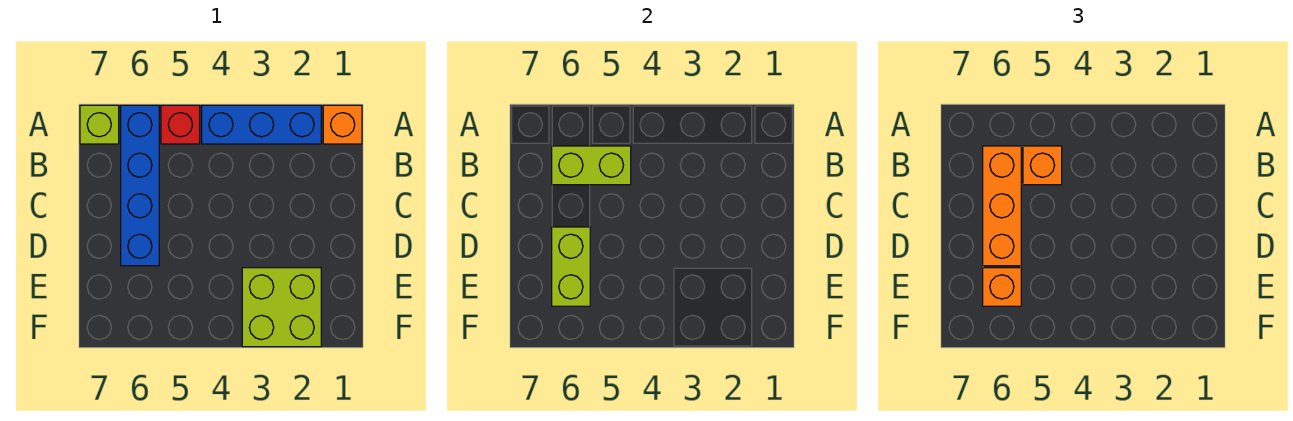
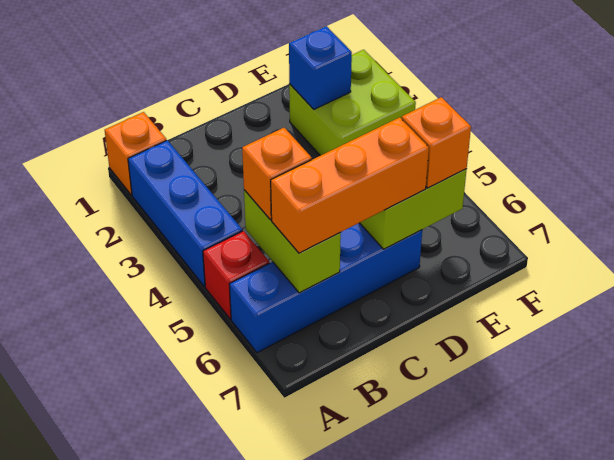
lime brick A7 level 1 -> none
none -> blue brick E2 level 2

